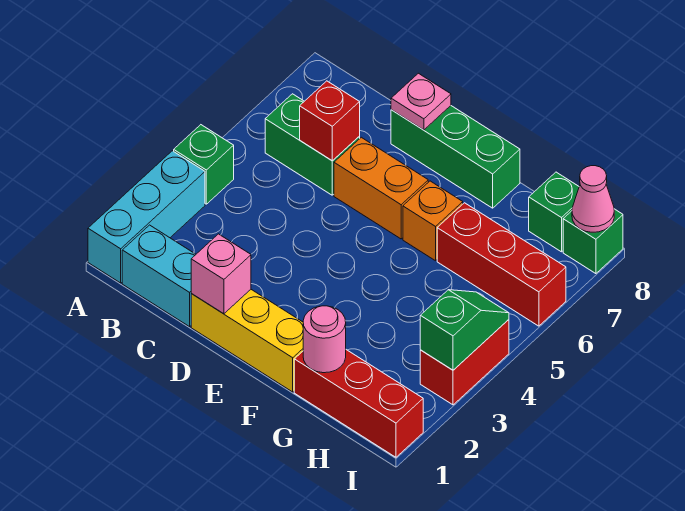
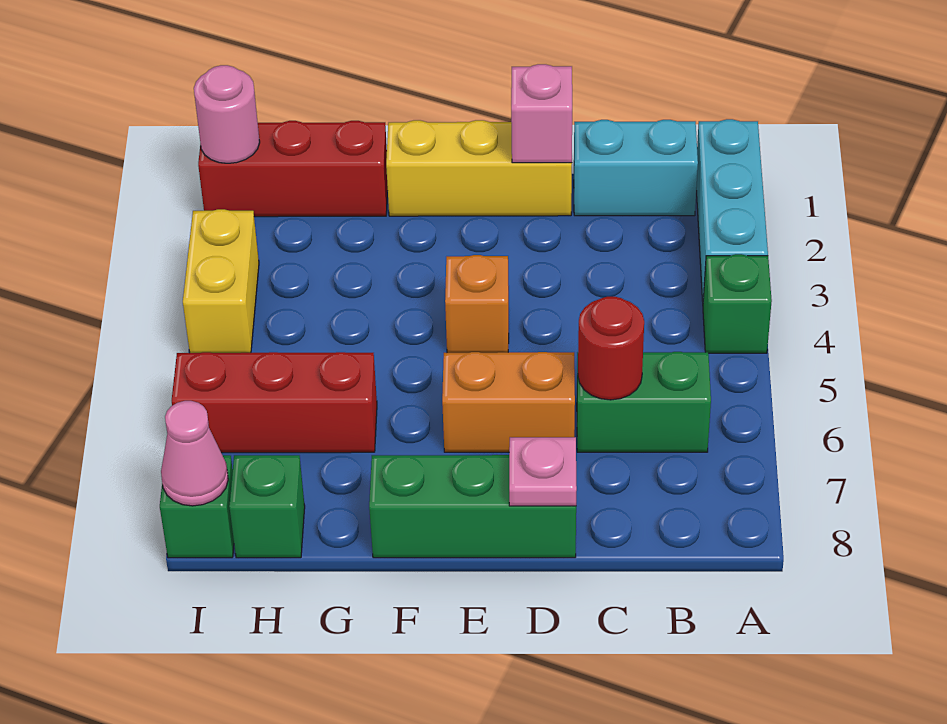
red brick C6 level 2 -> red round brick C6 level 2
orange brick F6 level 1 -> orange brick E4 level 1
pink round brick G1 level 2 -> pink round brick I1 level 2
red brick I3:I4 level 1 -> yellow brick I3:I4 level 1
green slope I3:I4 level 2 top 3 -> none

